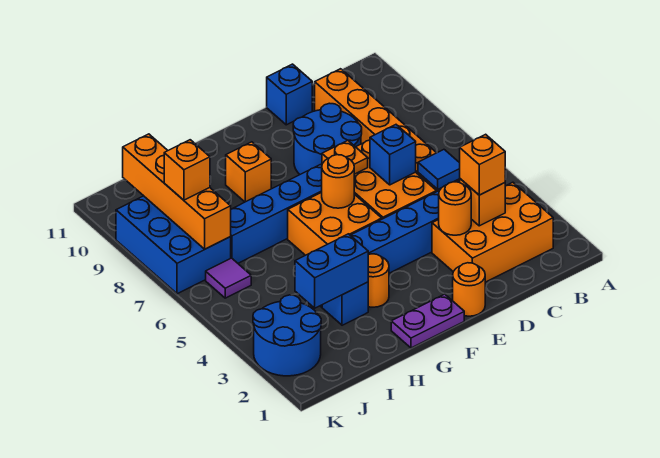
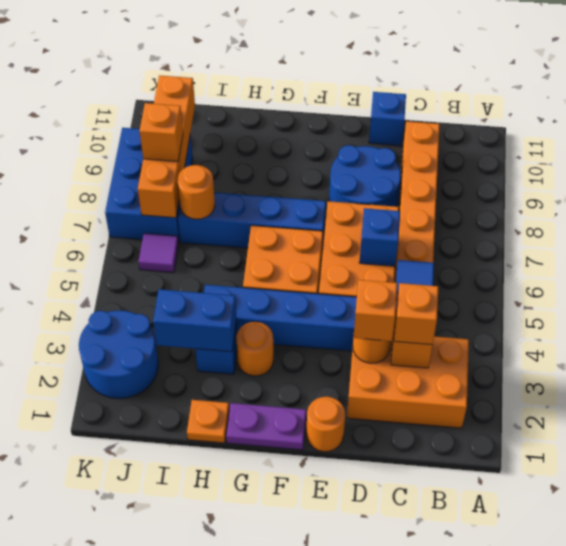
orange plate E7 level 2 -> orange plate H1 level 1
orange round brick F6 level 2 -> orange round brick I7 level 2
orange brick G9 level 1 -> orange brick D3 level 3

